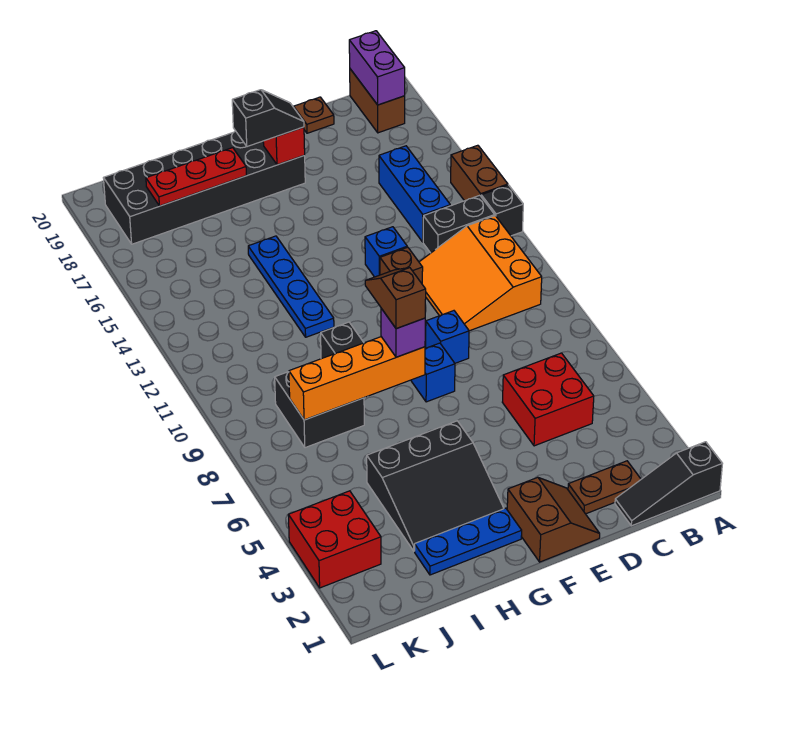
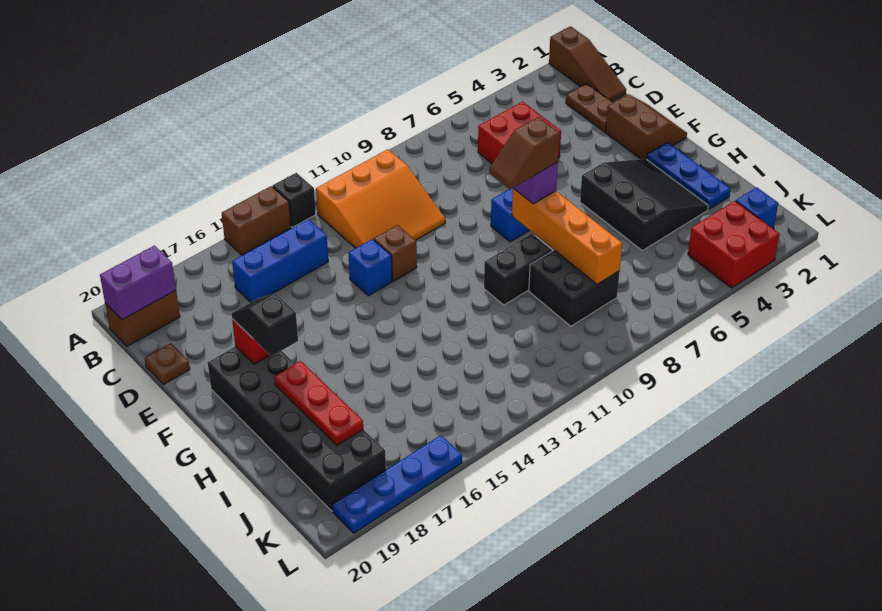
black slope A1:C1 level 1 top A -> brown slope A1:C1 level 1 top A
black brick B13:C13 level 1 -> none
brown slope E1:F2 level 1 top F -> brown slope E1:F2 level 1 top 2
blue brick E9 level 1 -> blue brick K2 level 1
blue plate H12:H15 level 1 -> blue plate L16:L19 level 1

